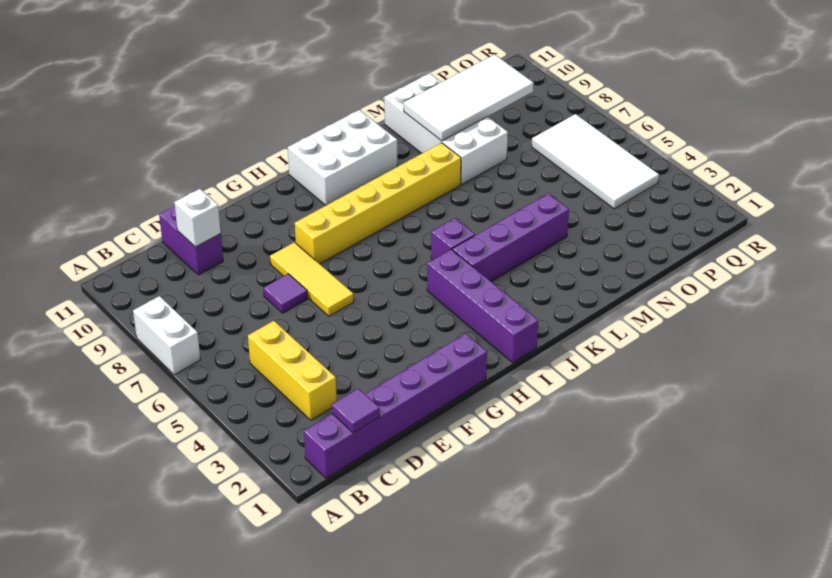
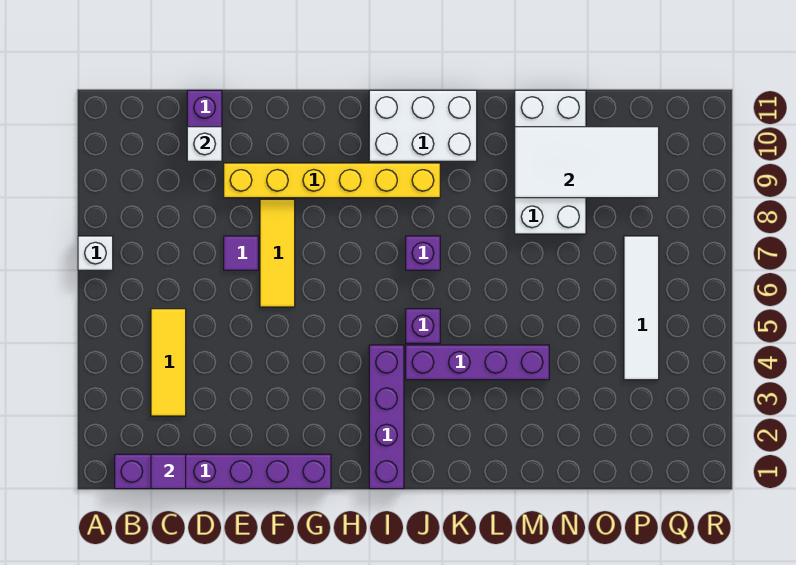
white brick A7:A8 level 1 -> white brick A7 level 1
yellow brick C3:C5 level 1 -> yellow tile C3:C5 level 1
yellow brick G8:L8 level 1 -> yellow brick E9:J9 level 1
none -> purple brick J7 level 1
white tile P4:Q7 level 1 -> white tile P4:P7 level 1

